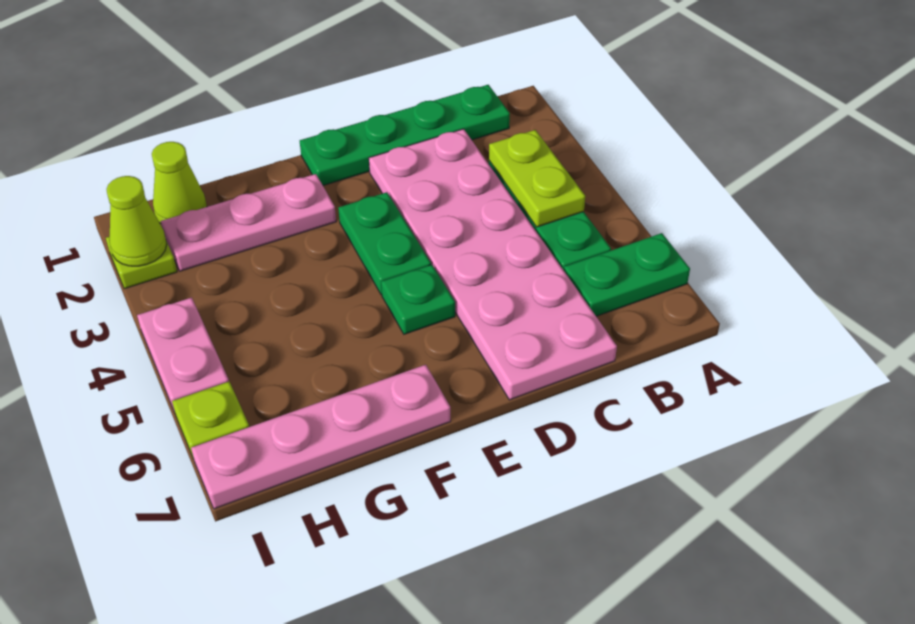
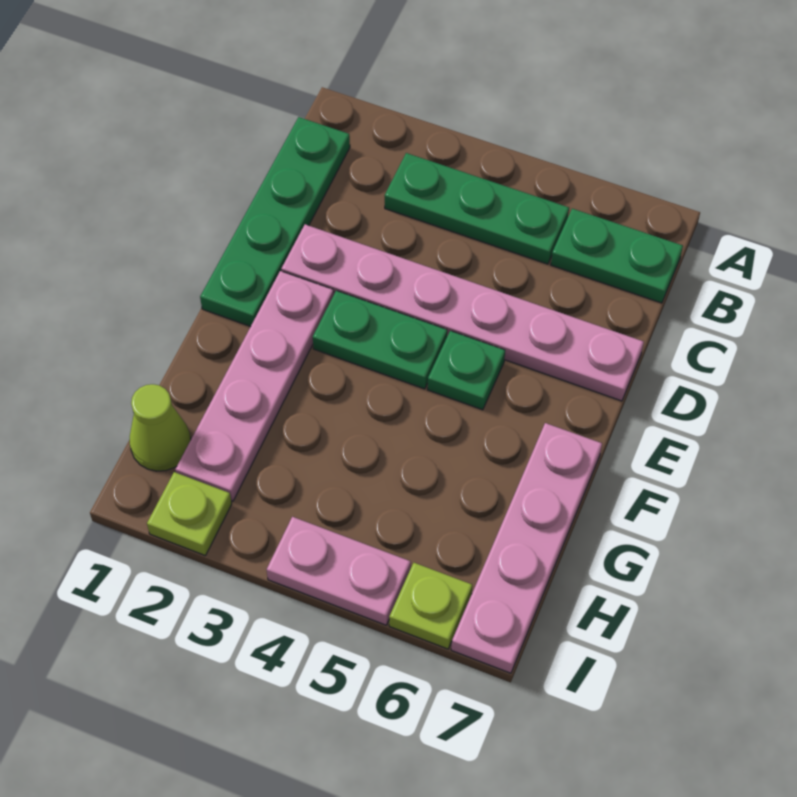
green plate A6:B6 level 1 -> green plate B6:B7 level 1
lime plate B3:B4 level 2 -> none
pink plate C2:D7 level 1 -> pink plate D2:D7 level 1
pink plate F2:H2 level 1 -> pink plate E2:H2 level 1
lime cone I2 level 2 -> none

